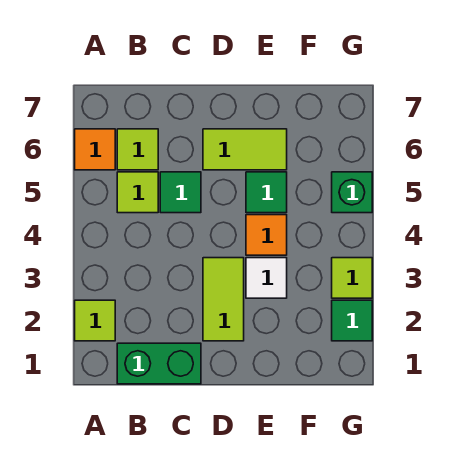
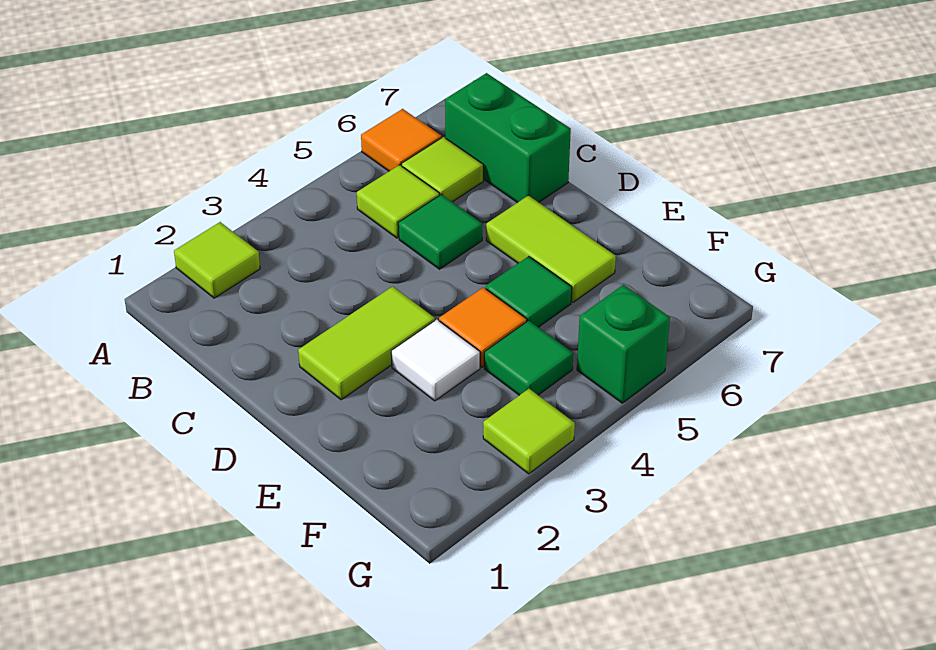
green brick B1:C1 level 1 -> green brick B7:C7 level 1
green tile G2 level 1 -> green tile F4 level 1

